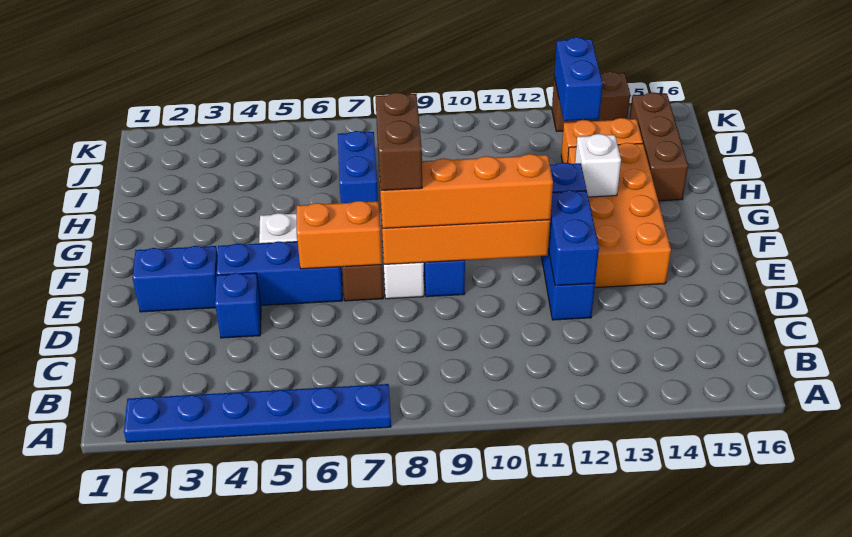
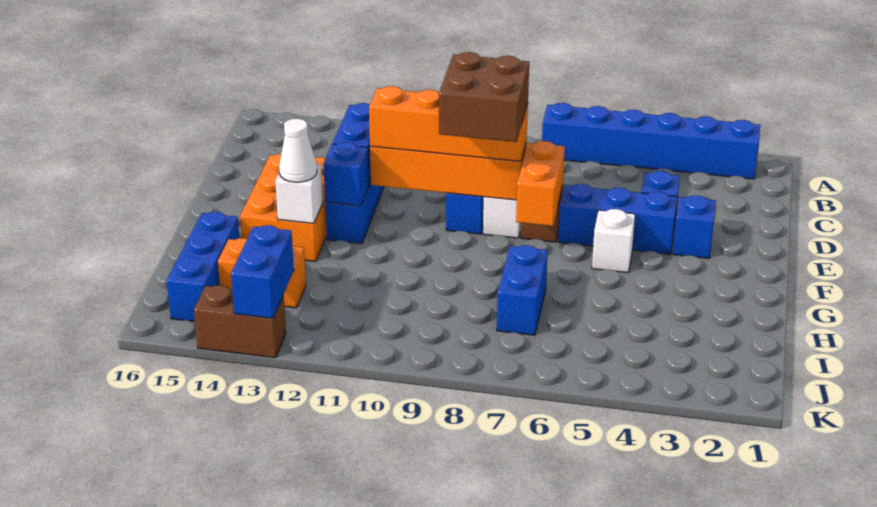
blue plate A2:A7 level 1 -> blue brick A2:A7 level 1
blue brick E2:E3 level 1 -> blue brick E3 level 1
orange brick E6:E7 level 2 -> orange brick E7:F7 level 2
brown brick E8:F8 level 4 -> brown brick E8:F9 level 4
orange brick E13:H14 level 1 -> orange brick E13:G14 level 1
none -> white cone G13 level 3
brown brick H15:J15 level 1 -> blue brick H15:J15 level 1

